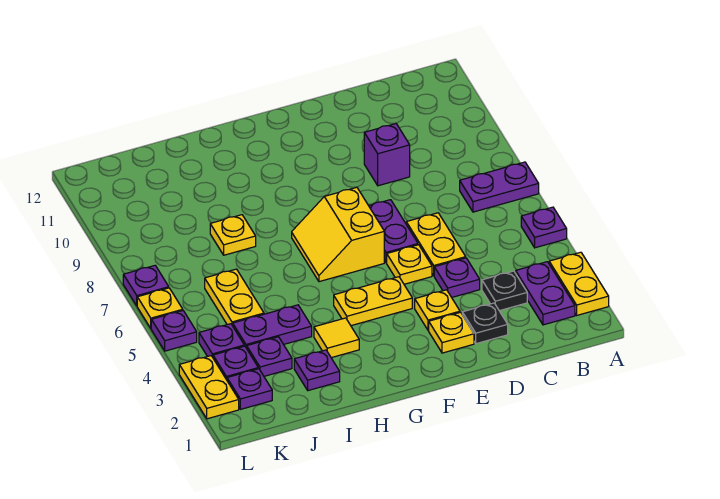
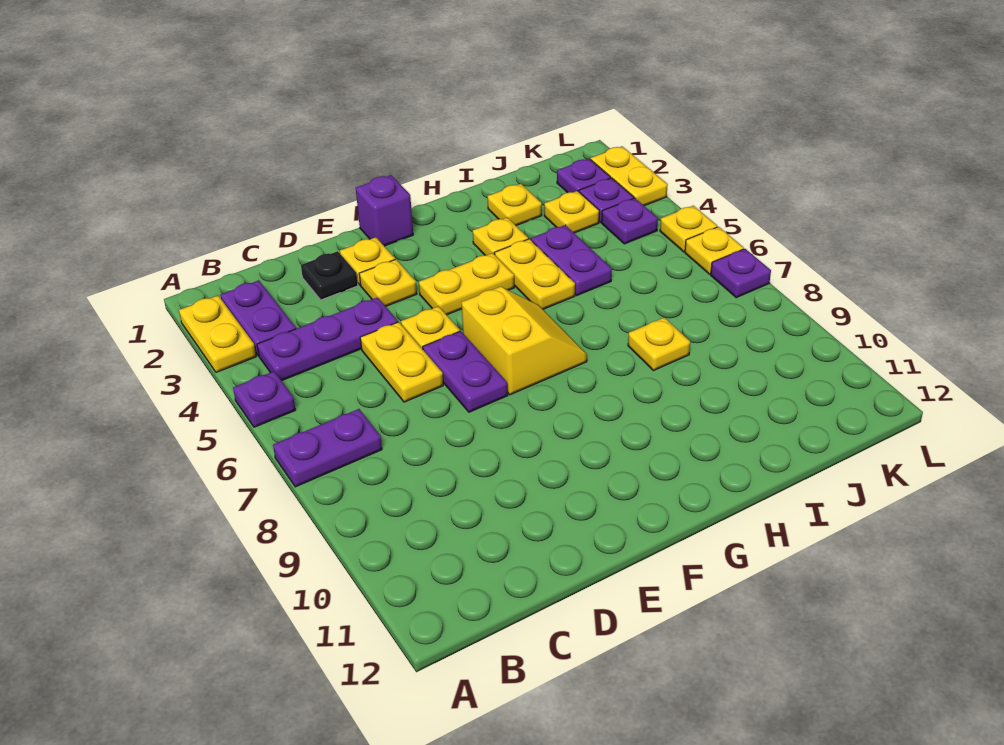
black plate C3 level 1 -> none
purple plate D4 level 1 -> purple plate B4:D4 level 1
purple brick D9 level 1 -> purple brick F1 level 1
yellow tile H3 level 1 -> yellow plate H3 level 1
purple plate I2 level 1 -> yellow plate I2 level 1
purple plate I4:J4 level 1 -> purple plate I4:I5 level 1
purple plate J3 level 1 -> yellow plate J3 level 1
yellow plate J5:J6 level 1 -> yellow plate H4:H5 level 1
purple plate L5 level 1 -> yellow plate L5 level 1

